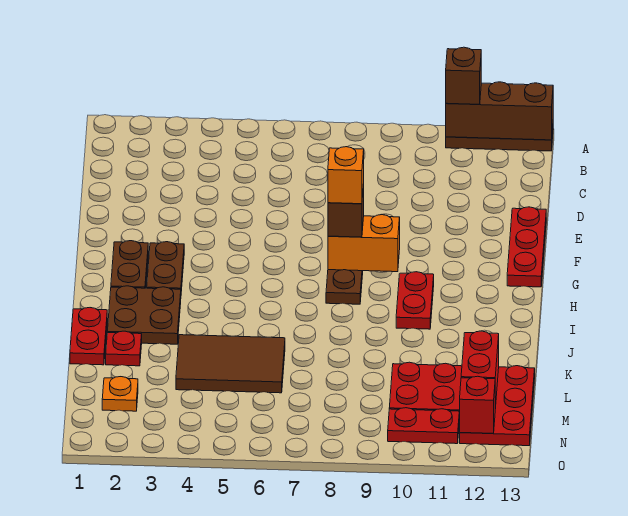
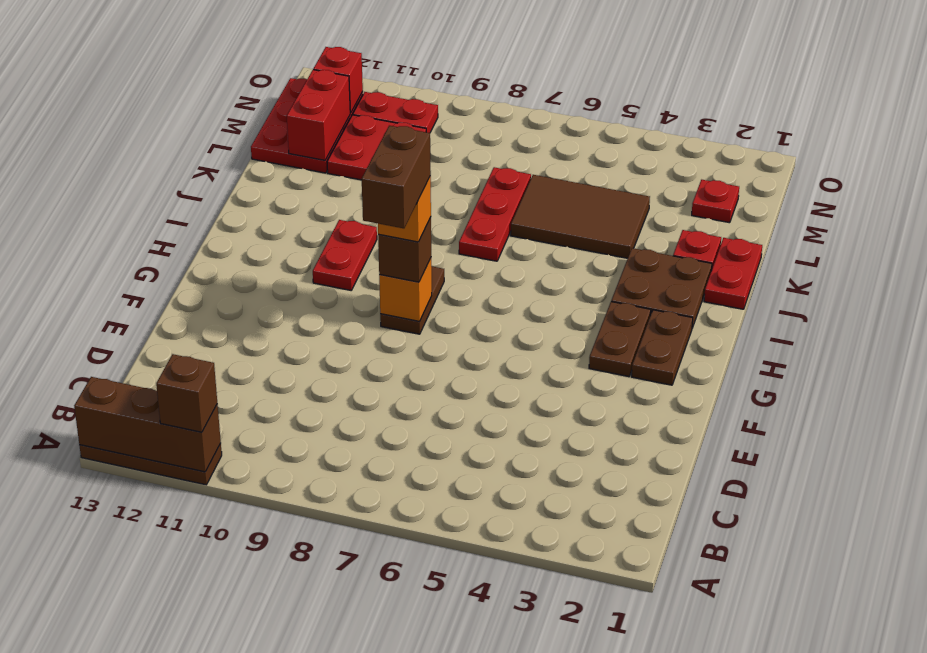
red plate E13:G13 level 1 -> red plate J7:L7 level 1
none -> brown brick F8:G8 level 5
orange brick G8:G9 level 2 -> orange brick G8 level 2
orange plate M2 level 1 -> red plate M2 level 1

